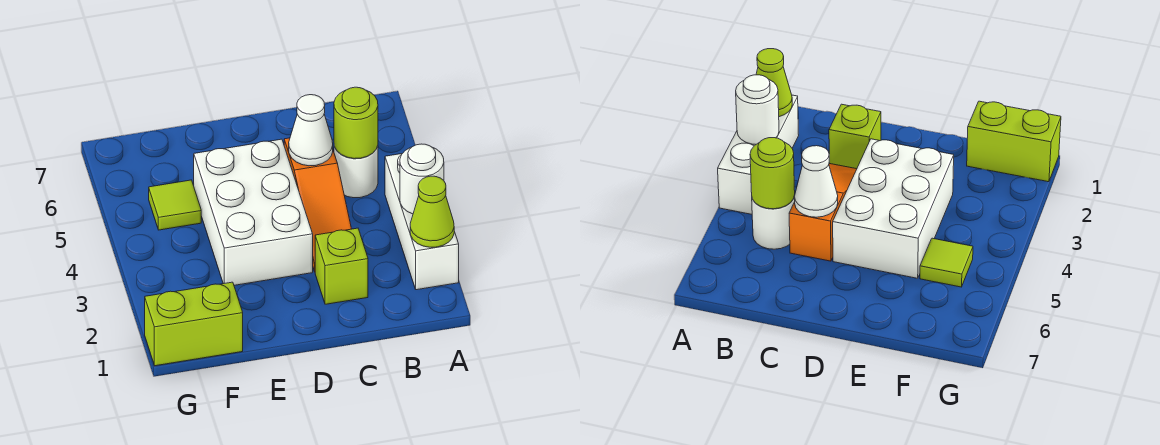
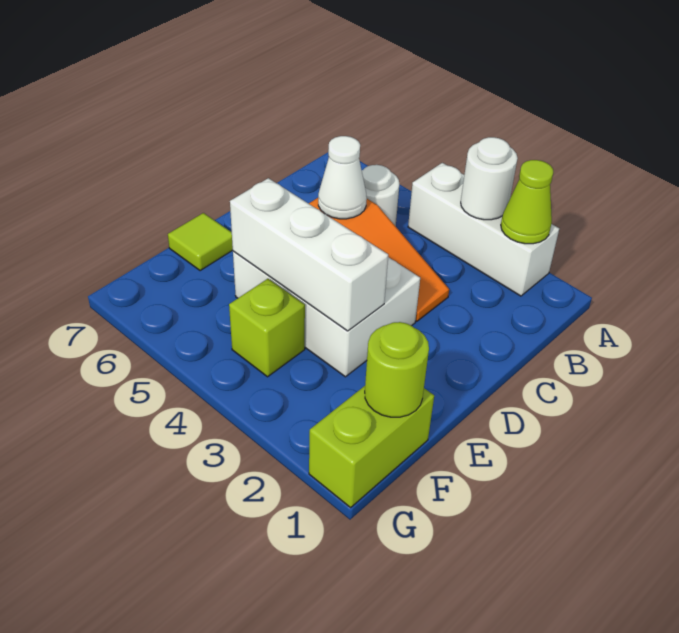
lime round brick B5 level 2 -> lime round brick F1 level 2
lime brick C2 level 1 -> lime brick F4 level 1
none -> white brick E3:E5 level 2
lime tile F5 level 1 -> lime tile E7 level 1

